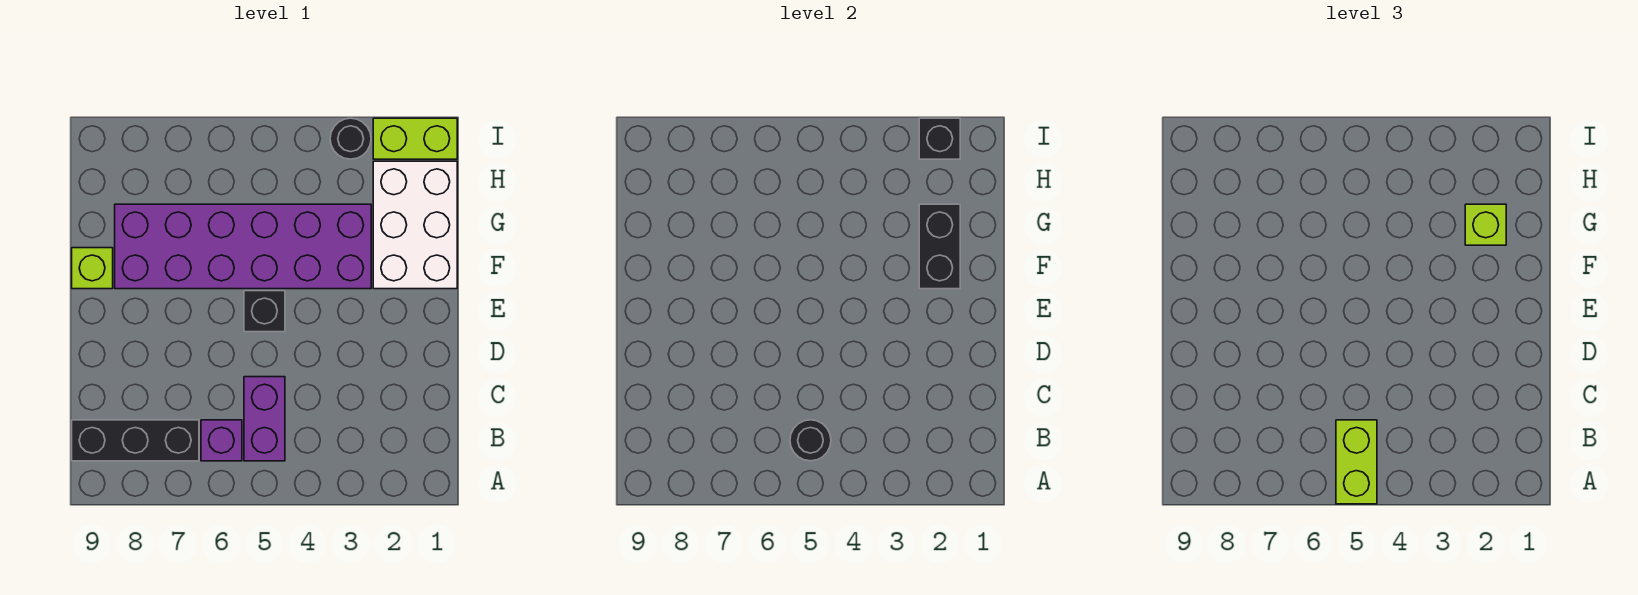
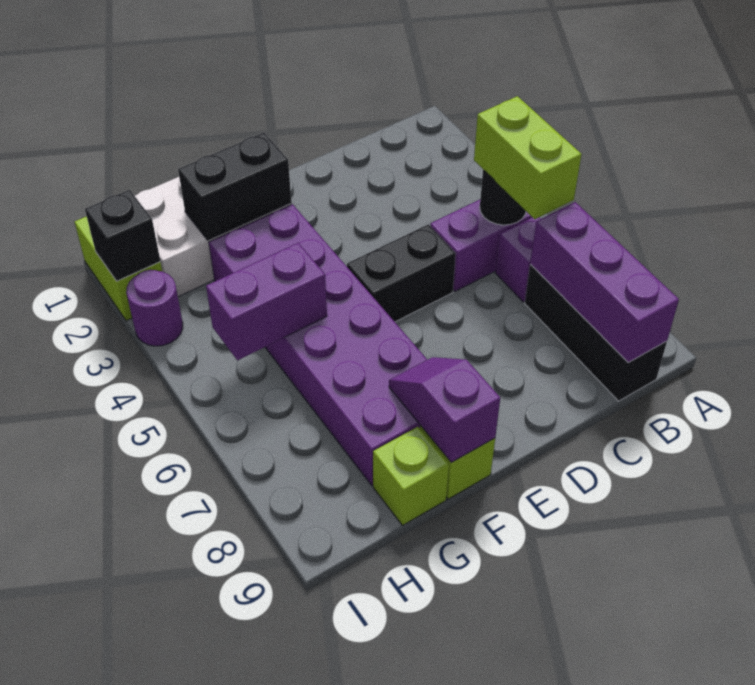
lime brick A5:B5 level 3 -> lime brick B5:B6 level 3
none -> purple brick B7:B9 level 2
black brick E5 level 1 -> black brick D5:E5 level 1
none -> purple slope F8:F9 level 2 top 9
lime brick G2 level 3 -> lime brick G9 level 1
none -> purple brick G5:H5 level 2
black round brick I3 level 1 -> purple round brick I3 level 1

